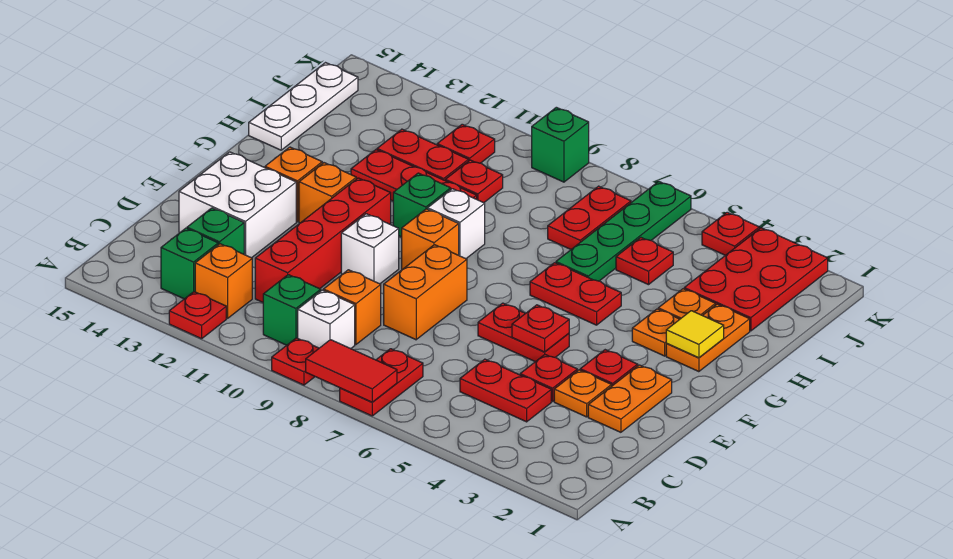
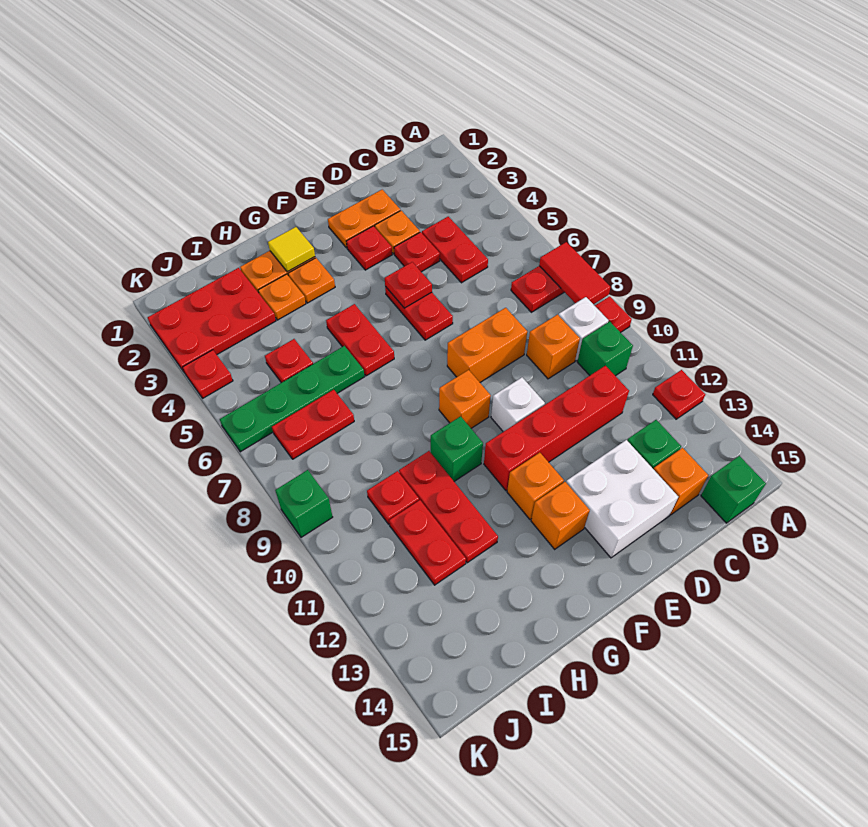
orange brick B12 level 1 -> orange brick C14 level 1
green brick B13 level 1 -> green brick B15 level 1
white brick G9 level 1 -> none
white plate H15:J15 level 1 -> none
red plate J11 level 1 -> none

